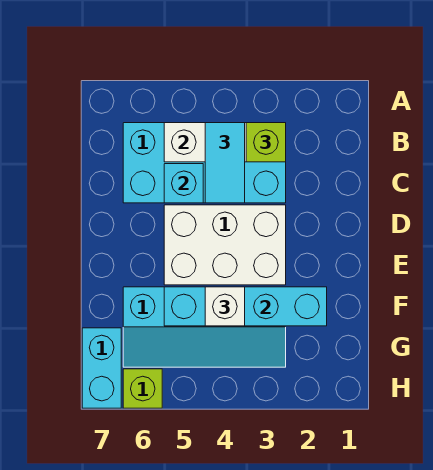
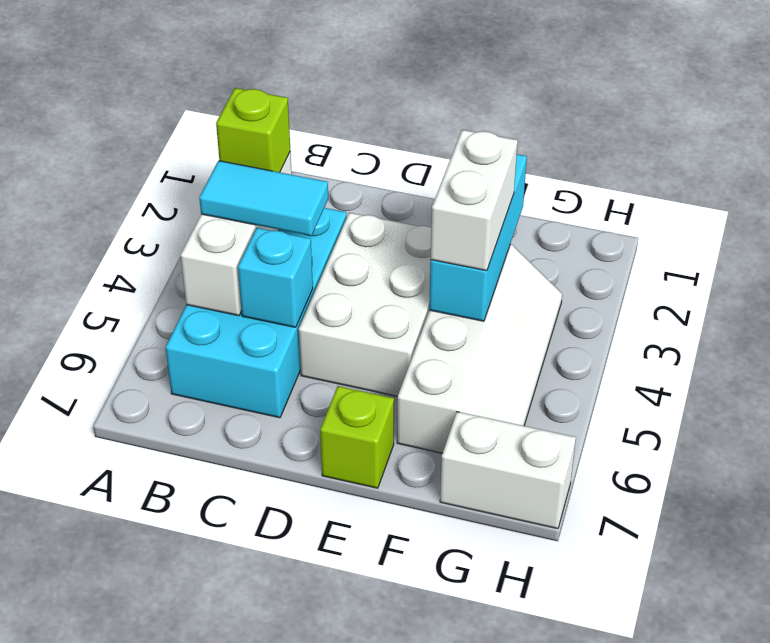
cyan brick F2:F5 level 2 -> cyan brick F2:F4 level 2
cyan slope F3:G6 level 1 top F -> white slope F3:G6 level 1 top F
white brick F4 level 3 -> white brick F3:F4 level 3
cyan brick G7:H7 level 1 -> white brick G7:H7 level 1
lime brick H6 level 1 -> lime brick E7 level 1

